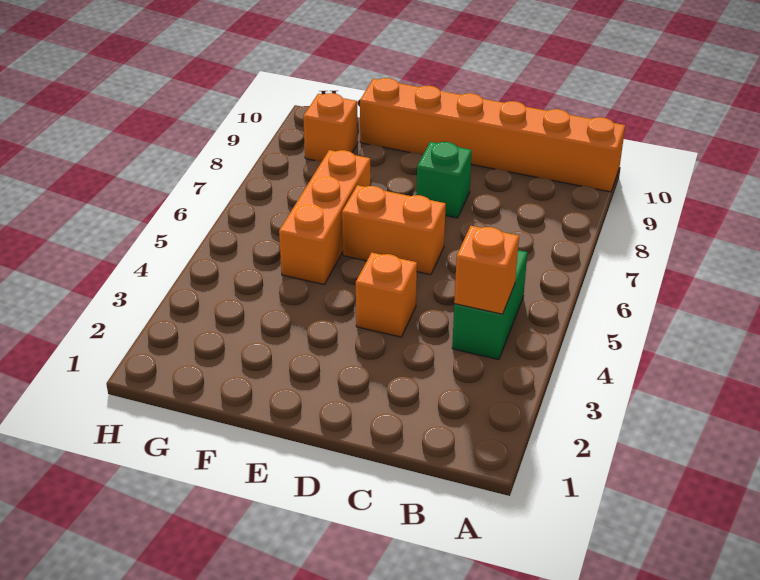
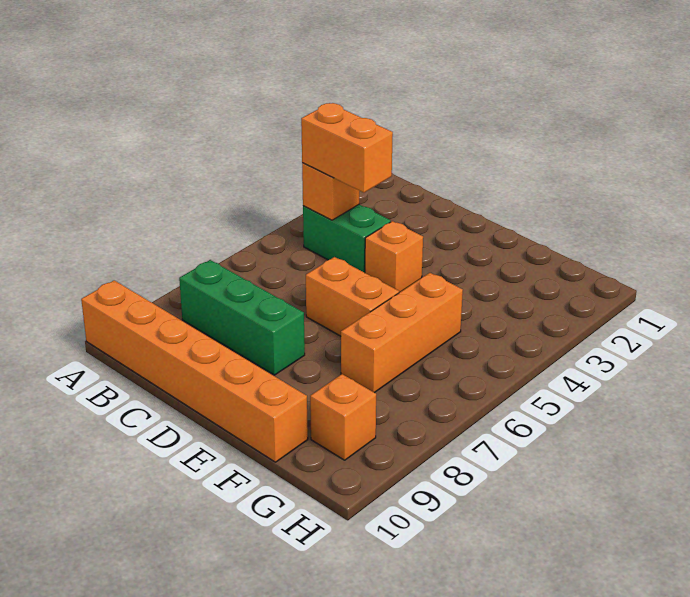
green brick B4:B5 level 1 -> green brick B4:C4 level 1
none -> orange brick B4:C4 level 3
green brick D8 level 1 -> green brick B8:D8 level 1

